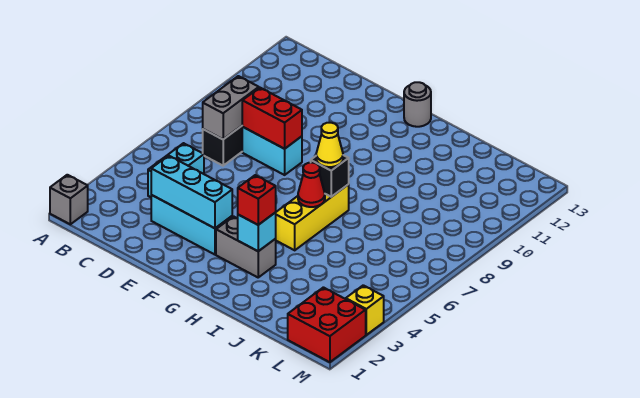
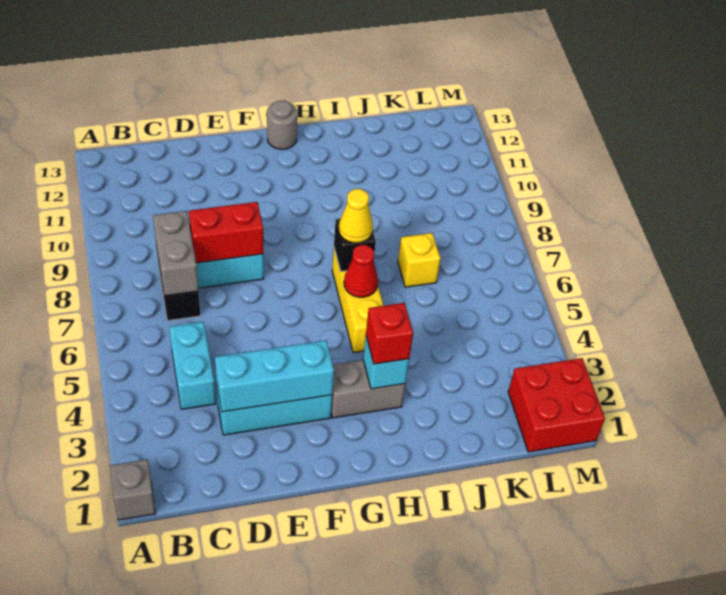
yellow brick M3 level 1 -> yellow brick J7 level 1

